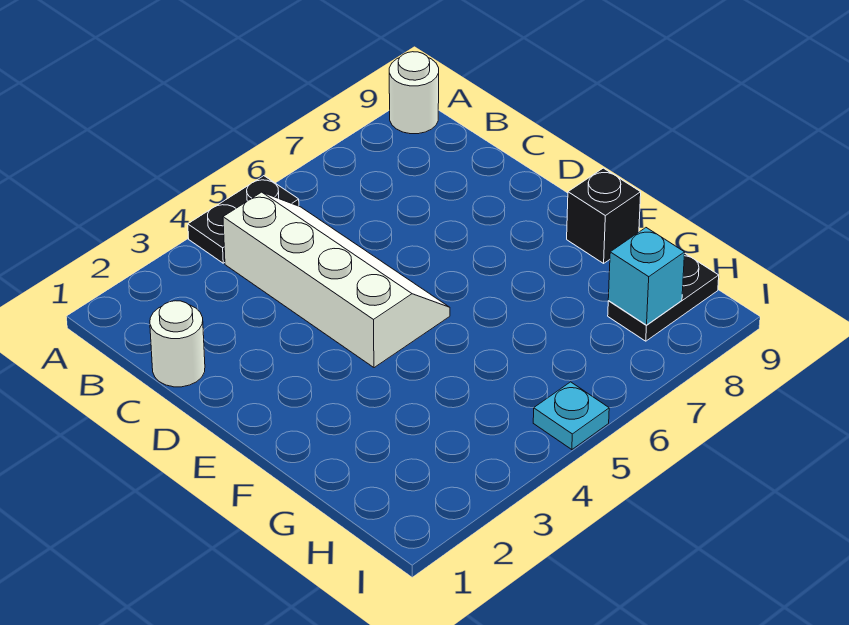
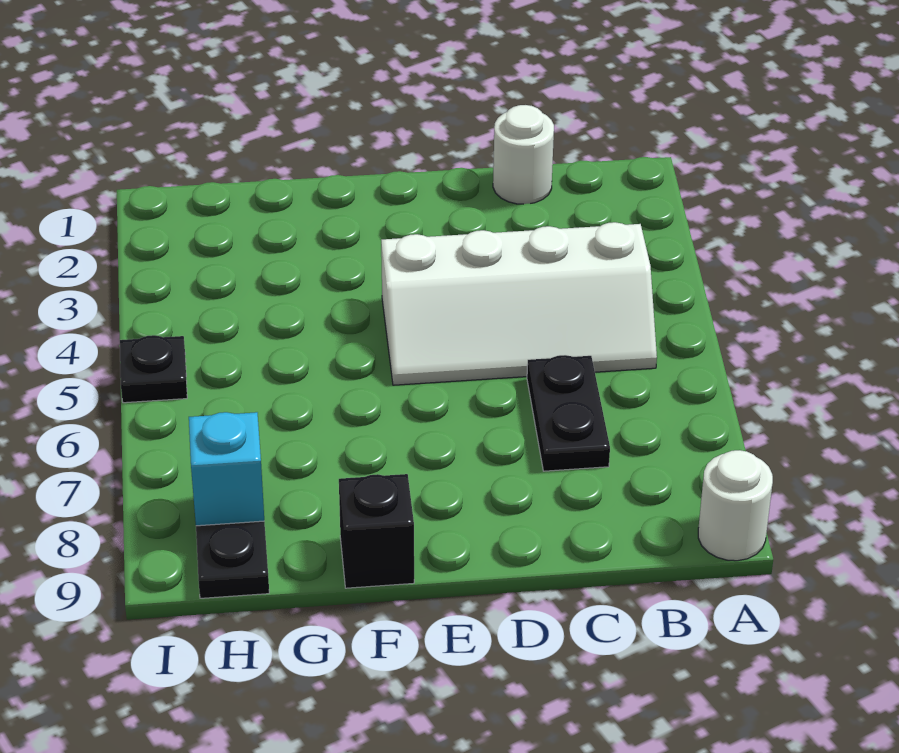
black plate A4:A5 level 1 -> black plate C6:C7 level 1
cyan plate I5 level 1 -> black plate I5 level 1

